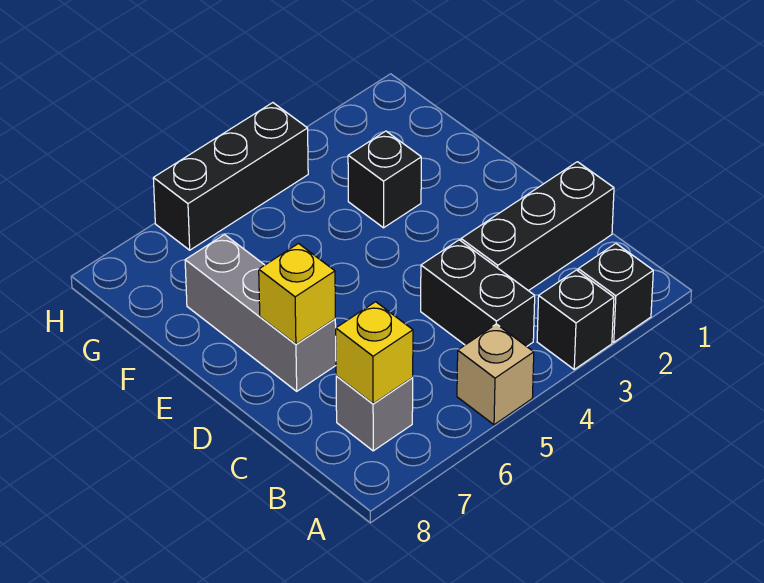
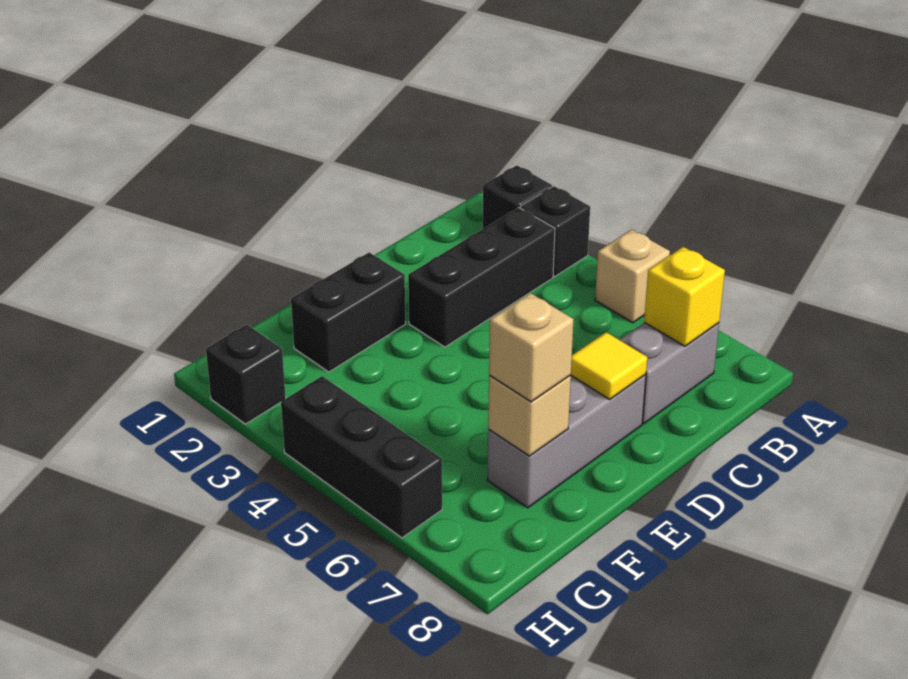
black brick B4:C4 level 1 -> black brick E2:F2 level 1
grey brick B7 level 1 -> grey brick B7:C7 level 1
black brick C1:C3 level 1 -> black brick B3:D3 level 1
yellow brick D7 level 2 -> yellow tile D7 level 2
black brick F3 level 1 -> black brick H2 level 1
none -> tan brick F7 level 2
none -> tan brick F7 level 3

